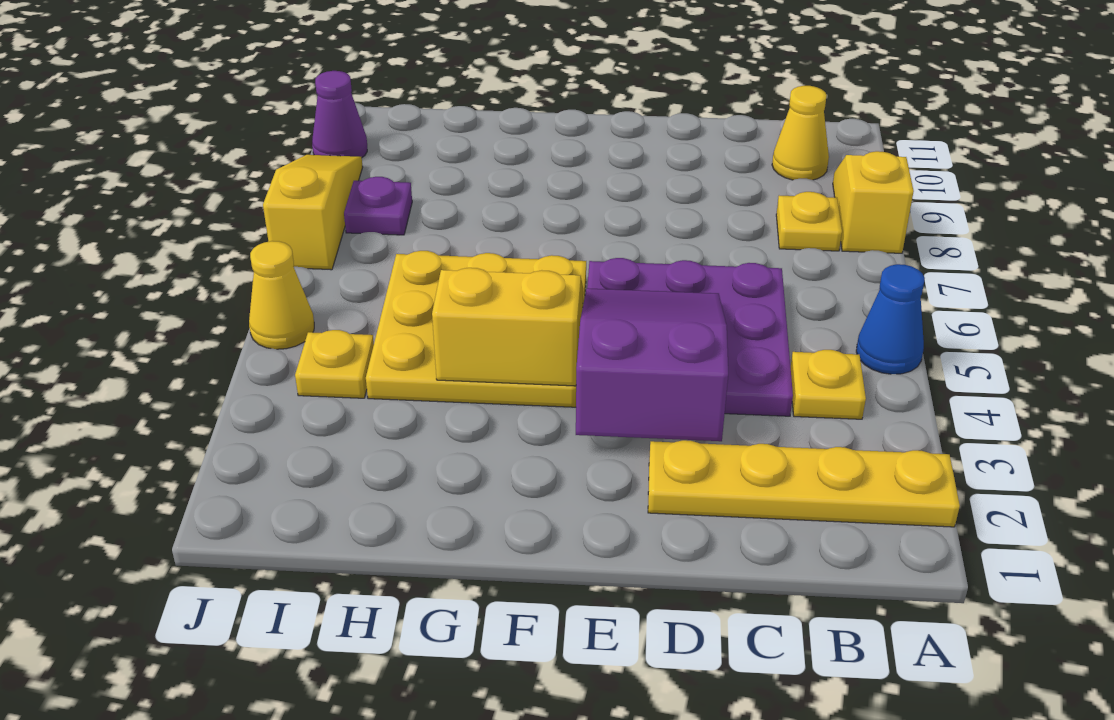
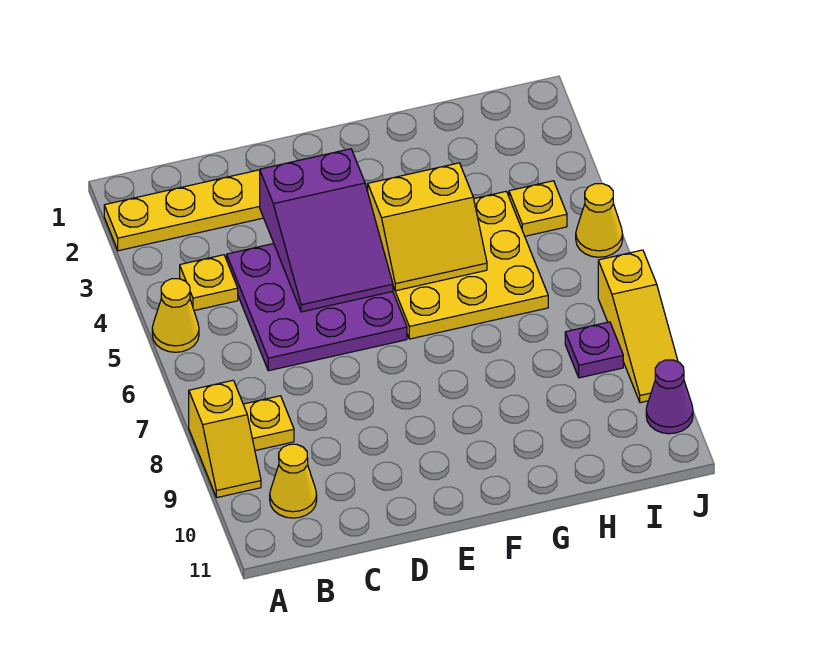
blue cone A5 level 1 -> yellow cone A5 level 1

